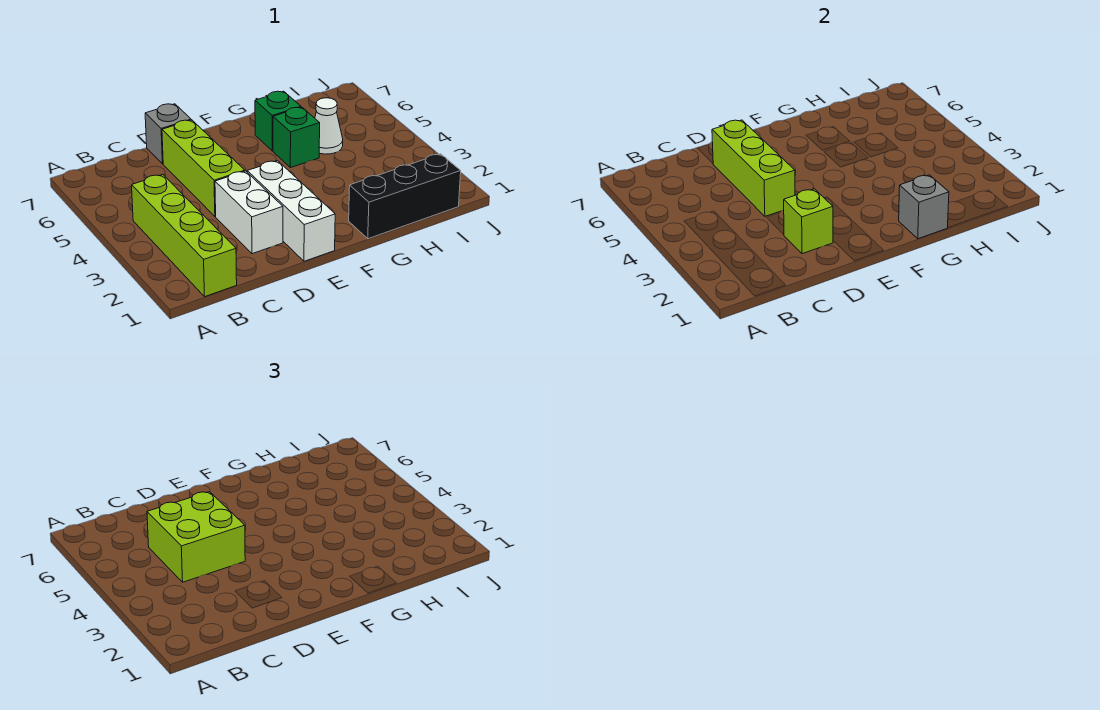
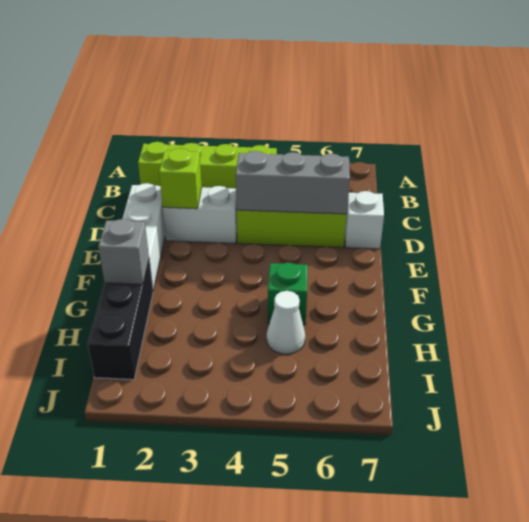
lime brick C4:D5 level 3 -> none
lime brick D4:D6 level 2 -> grey brick D4:D6 level 2
grey brick D7 level 1 -> white brick D7 level 1
white brick E1:E3 level 1 -> white brick D1:F1 level 1
green brick G6 level 1 -> none

